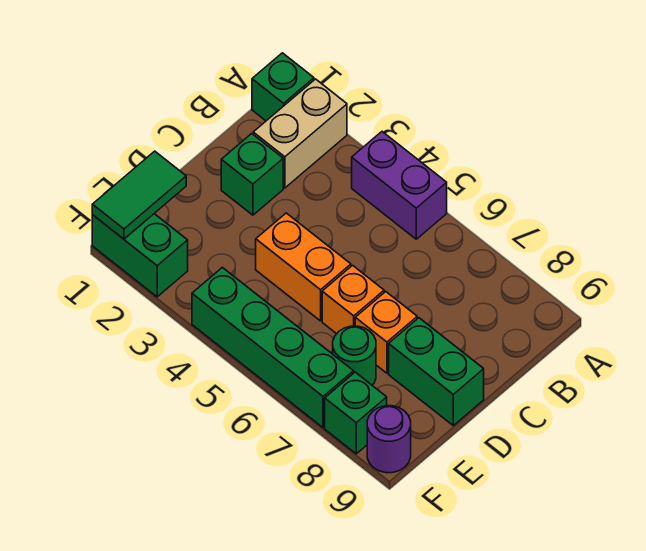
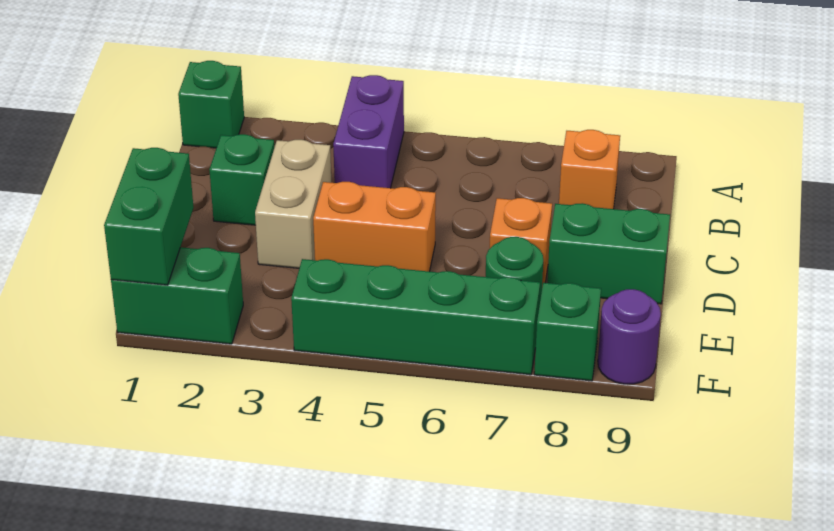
tan brick A2:B2 level 1 -> tan brick C3:D3 level 1
purple brick A4:A5 level 1 -> purple brick A4:B4 level 1
orange brick D6 level 1 -> orange brick B8 level 1
green tile E1:F1 level 2 -> green brick E1:F1 level 2

